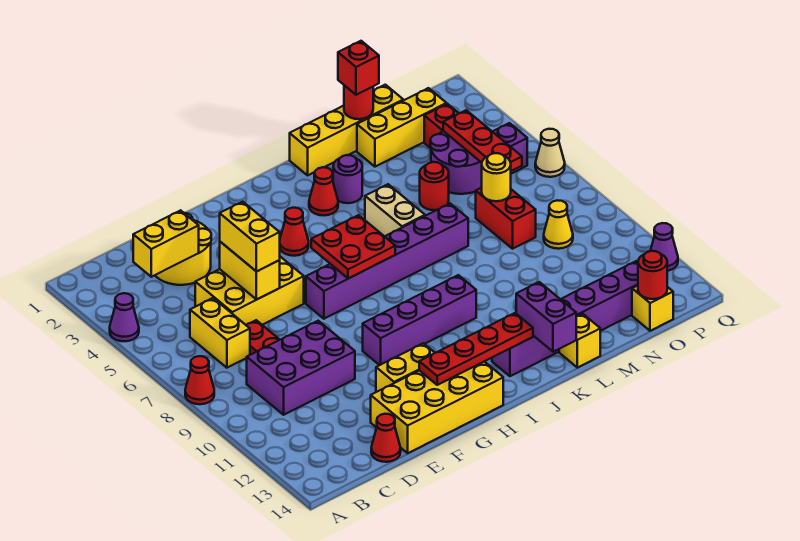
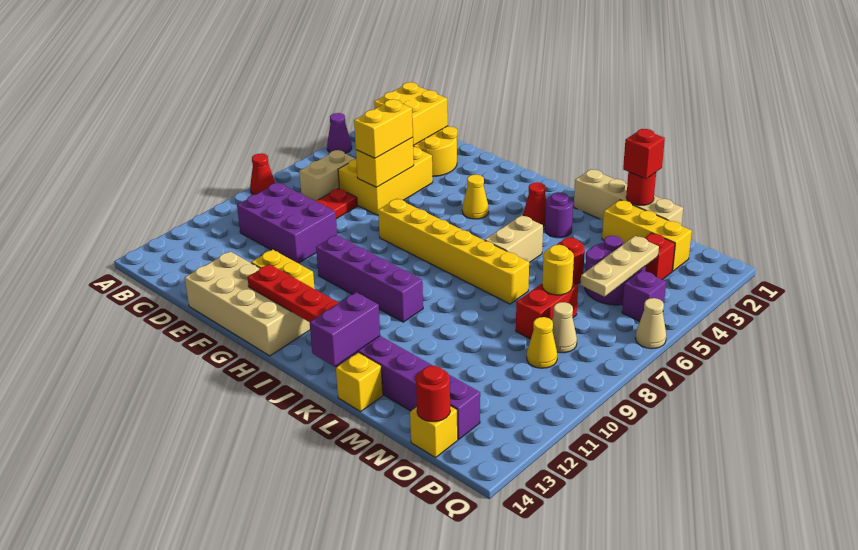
yellow brick C3:D3 level 2 -> yellow brick C2:D3 level 2
yellow brick C6:C7 level 1 -> tan brick C6:C7 level 1
yellow brick D5:F6 level 1 -> yellow brick D4:E6 level 1
red cone D14 level 1 -> none
yellow brick E13:H14 level 1 -> tan brick E13:H14 level 1
purple brick G7:L7 level 1 -> yellow brick G7:L7 level 1
red cone H4 level 1 -> yellow cone H4 level 1
red plate H6:I7 level 2 -> none
yellow brick K1:N1 level 1 -> tan brick K1:N1 level 1
red plate O4:O6 level 2 -> tan plate O4:O6 level 2
none -> tan cone O8 level 1
purple cone Q12 level 1 -> none

